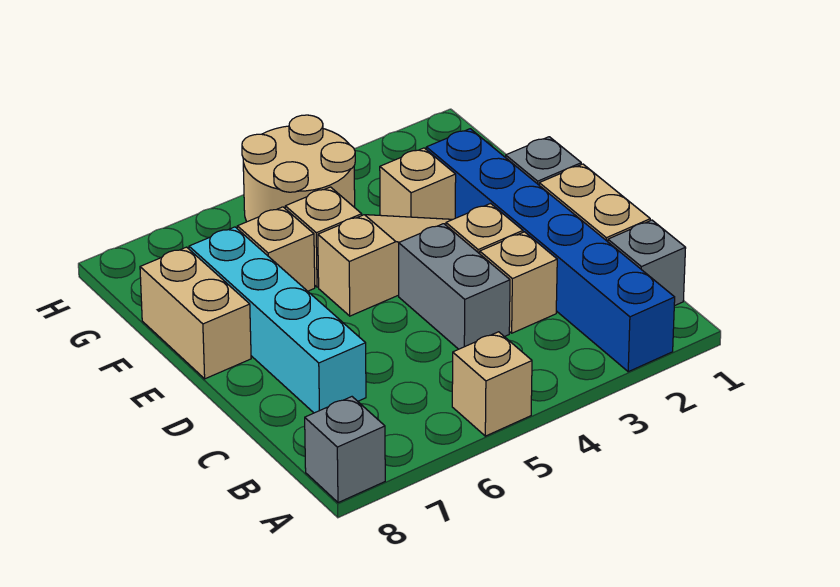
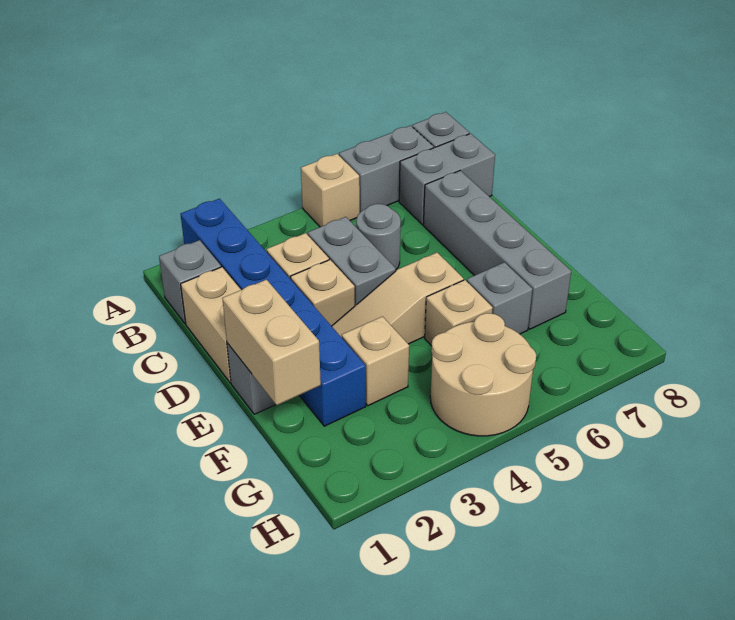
none -> grey brick A6:A7 level 1
none -> grey brick B7:B8 level 1
none -> grey round brick C5 level 1
cyan brick C7:F7 level 1 -> grey brick C7:F7 level 1
tan brick E8:F8 level 1 -> tan brick E1:F1 level 2
tan brick F6 level 1 -> grey brick F6 level 1

